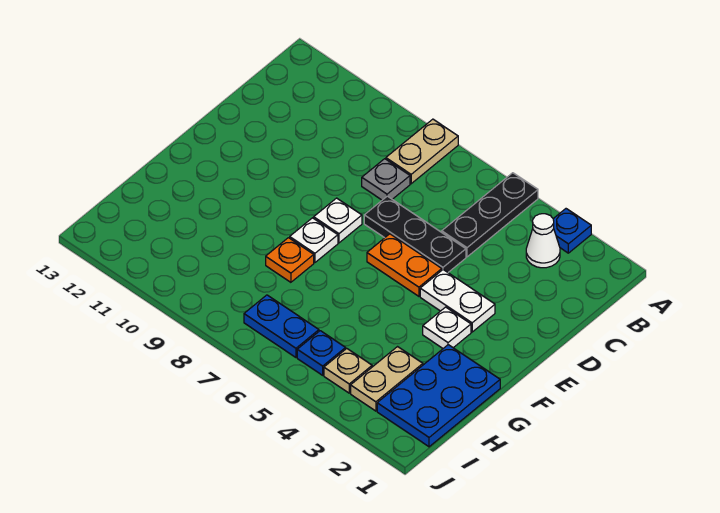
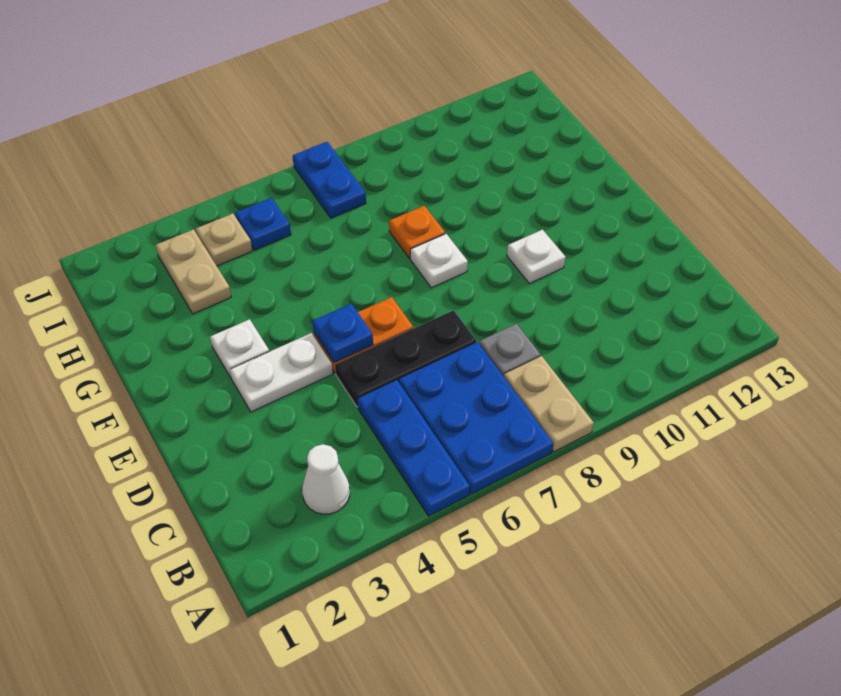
blue plate A3 level 1 -> blue plate E5 level 2
black plate A5:C5 level 1 -> blue plate A5:C5 level 1
white plate E8 level 1 -> white plate E10 level 1
blue plate G1:I2 level 1 -> blue plate A6:C7 level 1
blue plate I6:I7 level 1 -> blue plate I7:J7 level 1

